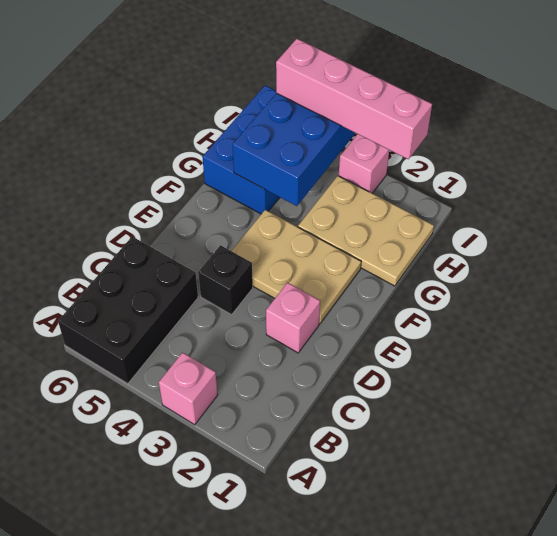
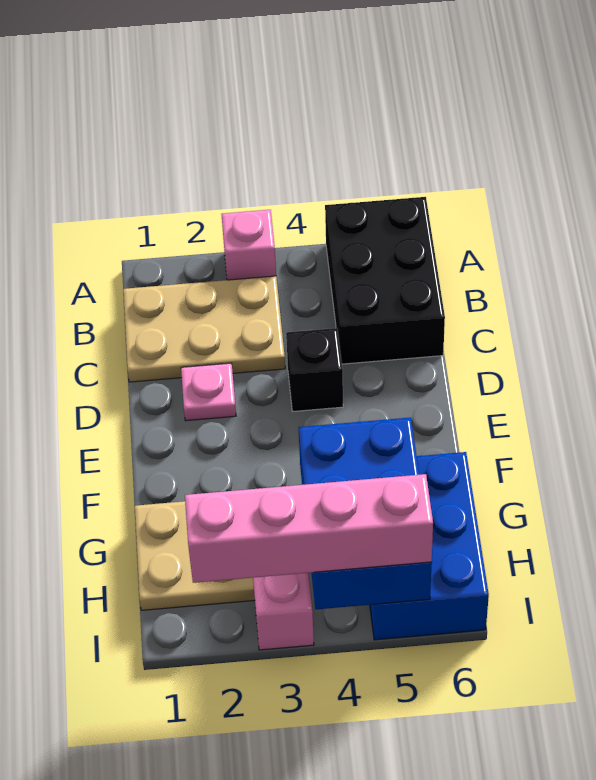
pink brick D2 level 1 -> pink plate D2 level 1
tan plate E2:F4 level 1 -> tan plate B1:C3 level 1

